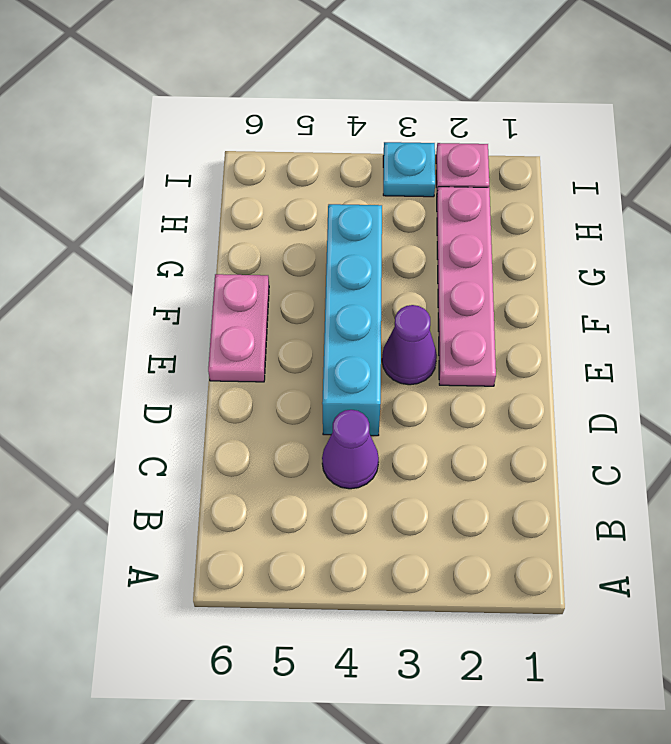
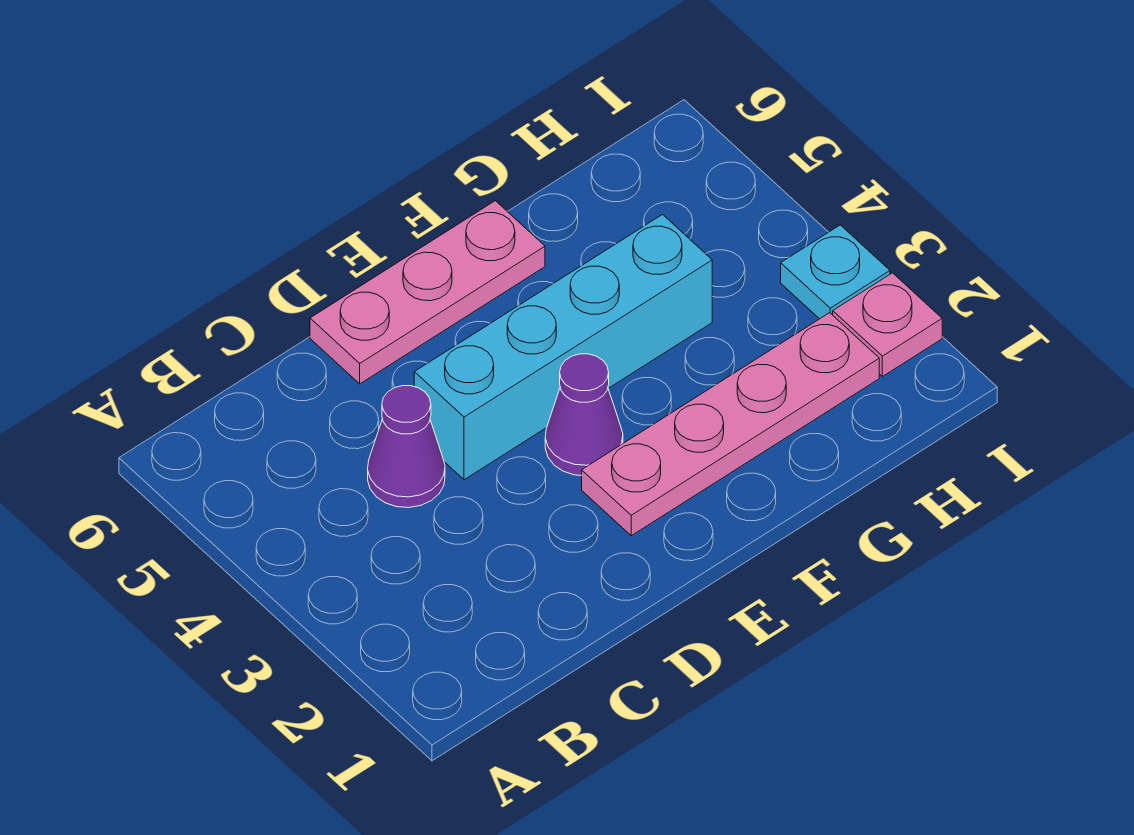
pink plate E6:F6 level 1 -> pink plate D6:F6 level 1

